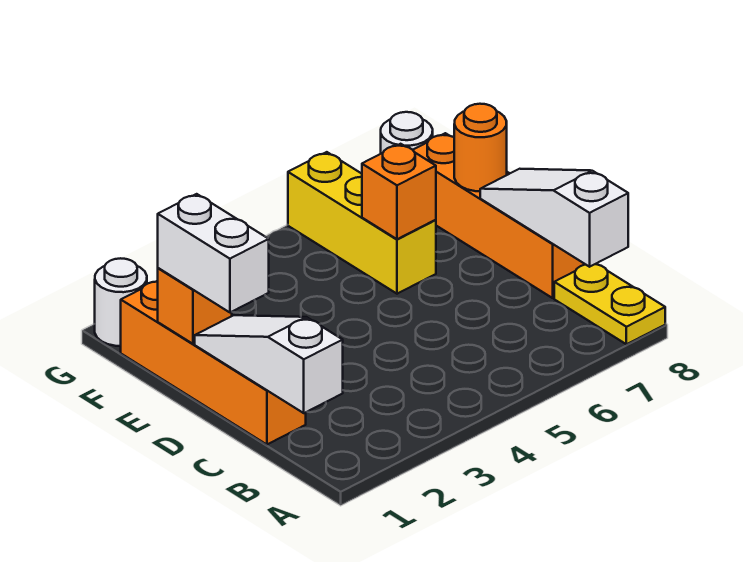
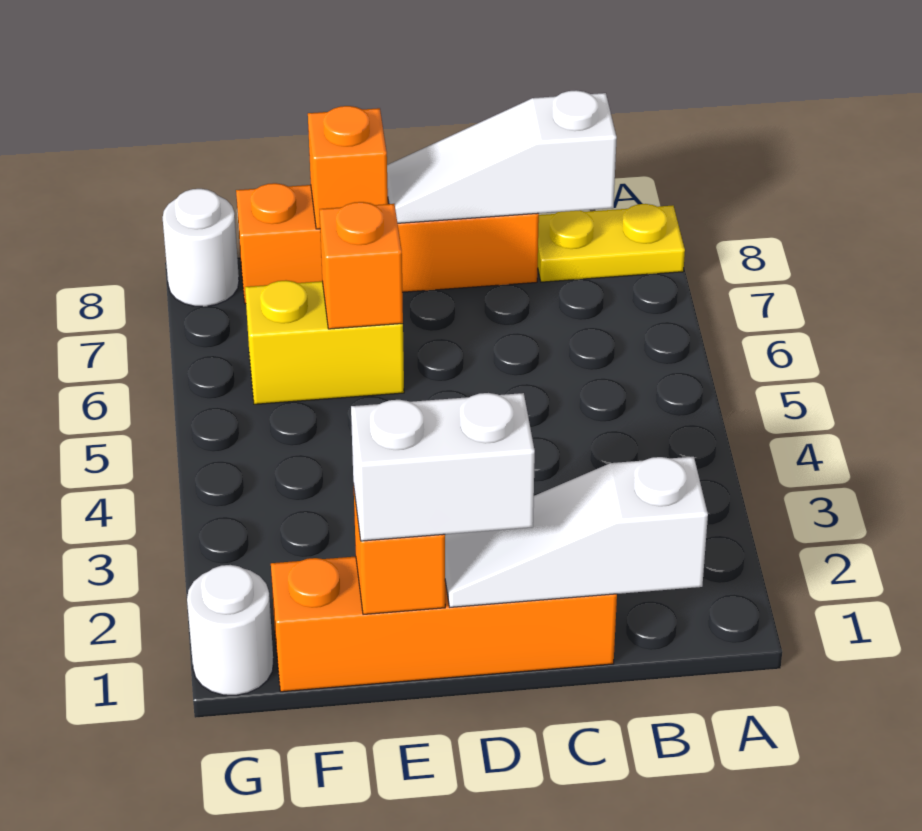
yellow brick E6:G6 level 1 -> yellow brick E6:F6 level 1
orange round brick E8 level 2 -> orange brick E8 level 2

